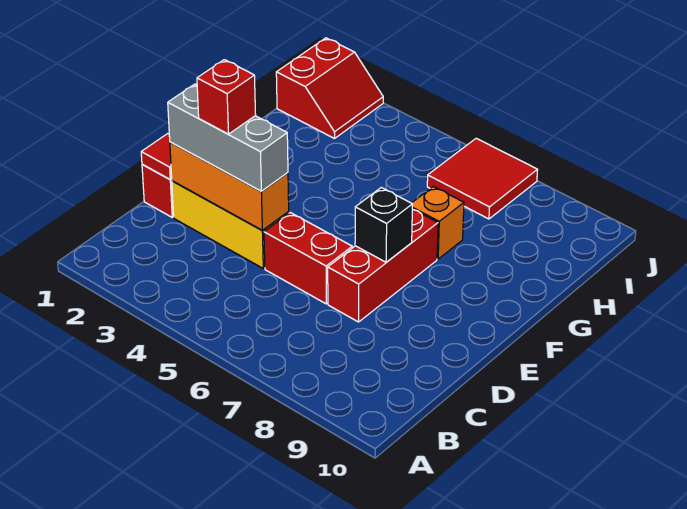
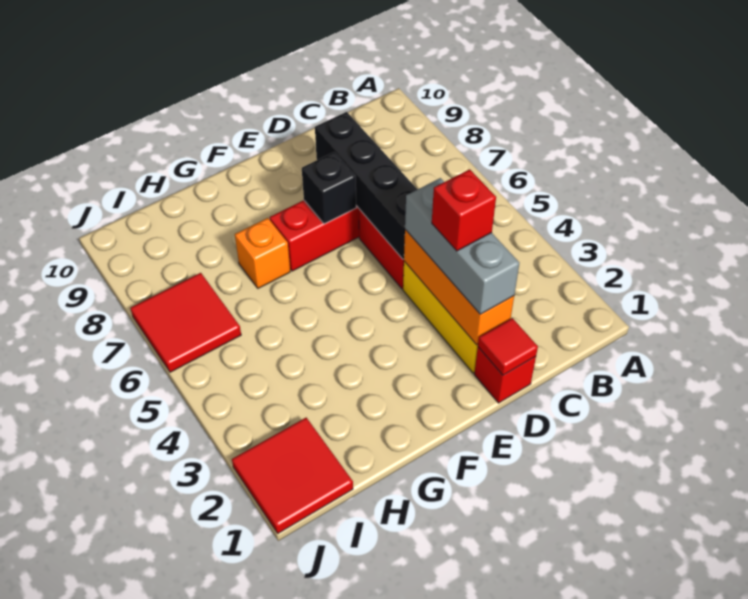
none -> black brick D5:D8 level 2
red slope I1:J2 level 1 top 1 -> red tile I1:J2 level 1

